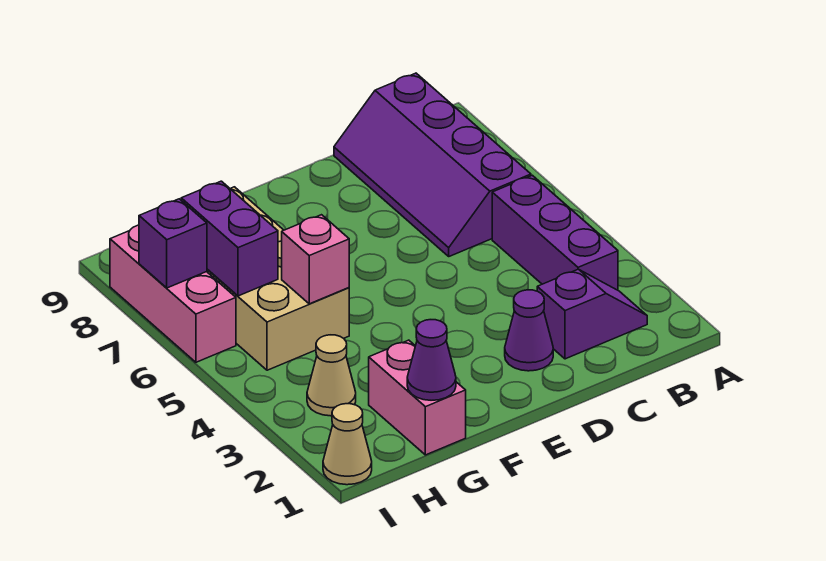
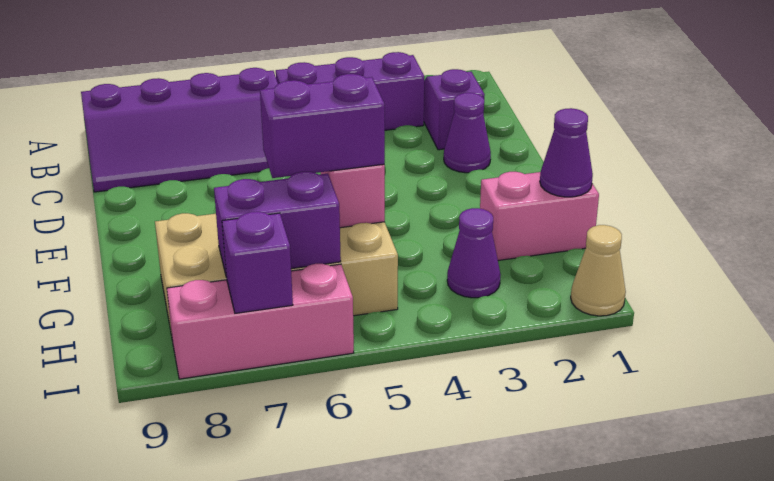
none -> purple brick G5:G6 level 3
tan cone H3 level 1 -> purple cone H3 level 1

